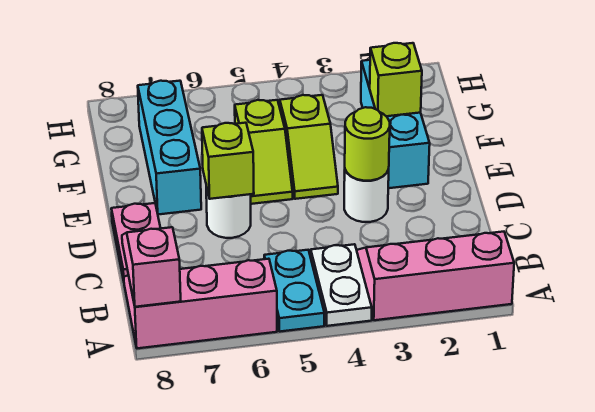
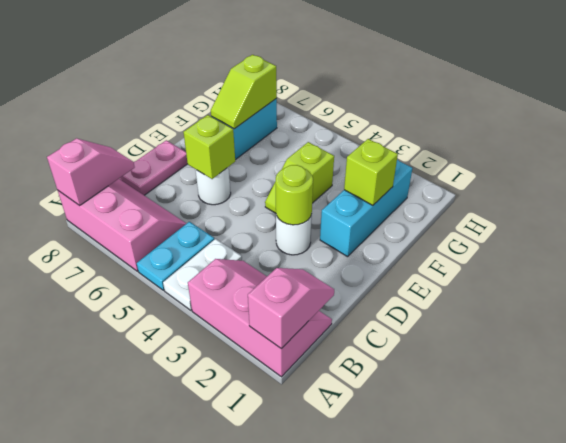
none -> pink slope A1:B1 level 2 top A
lime slope E5:F5 level 1 top F -> lime slope F7:G7 level 2 top G

